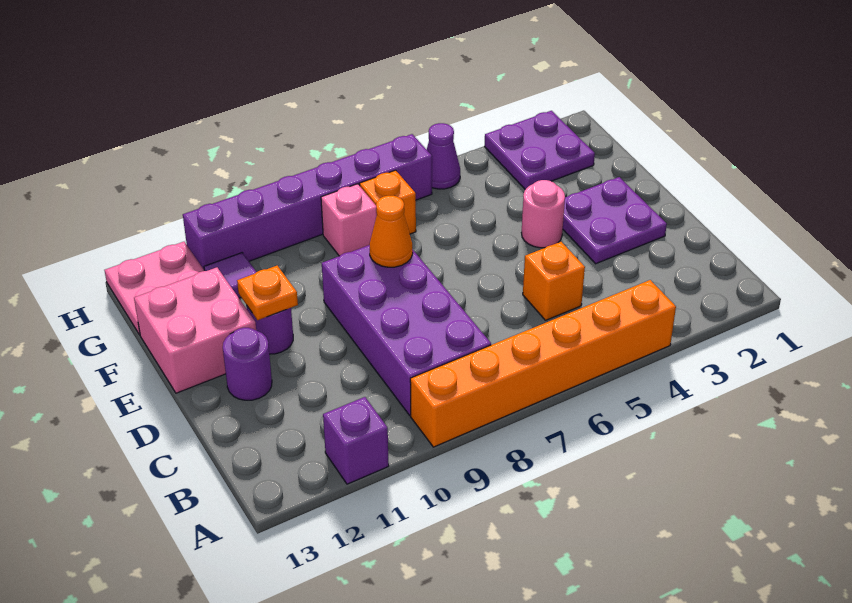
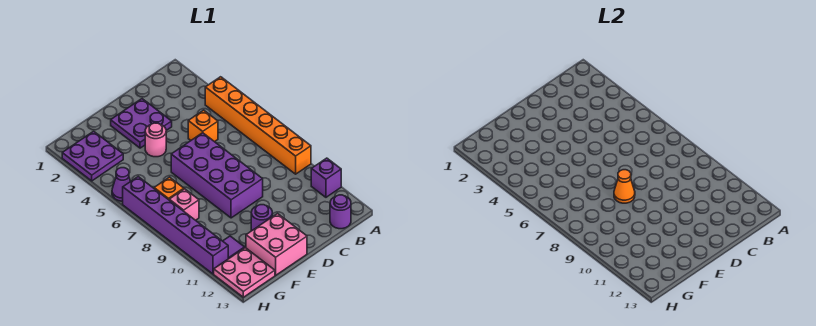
purple brick B8:E9 level 1 -> purple brick D6:E9 level 1
purple round brick D12 level 1 -> purple round brick B13 level 1
orange plate E11 level 2 -> none

